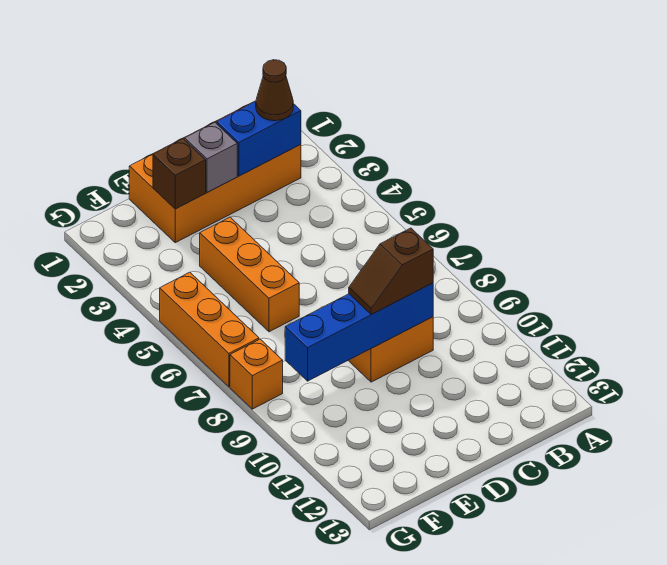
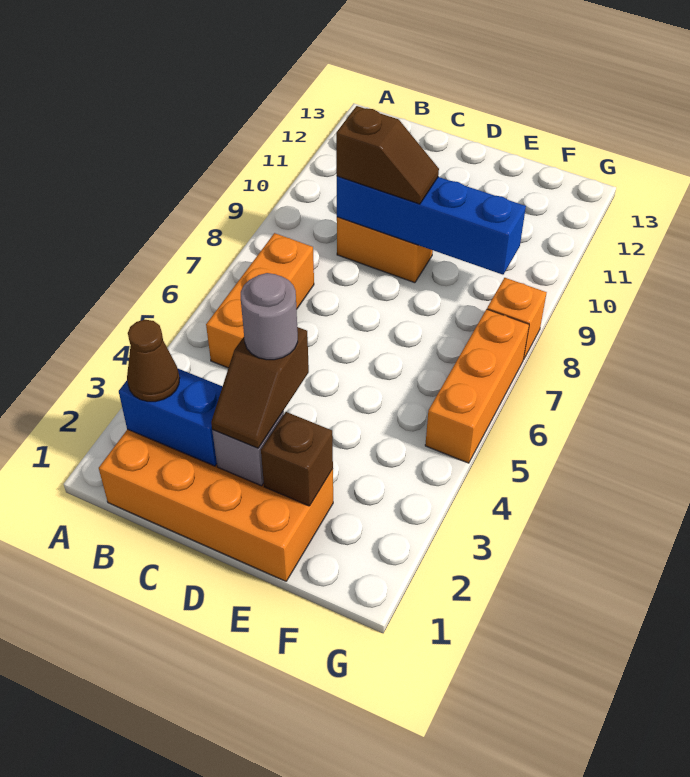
none -> brown slope D2:D3 level 3 top 3
none -> grey round brick D3 level 4
orange brick E4:E6 level 1 -> orange brick B5:B7 level 1

